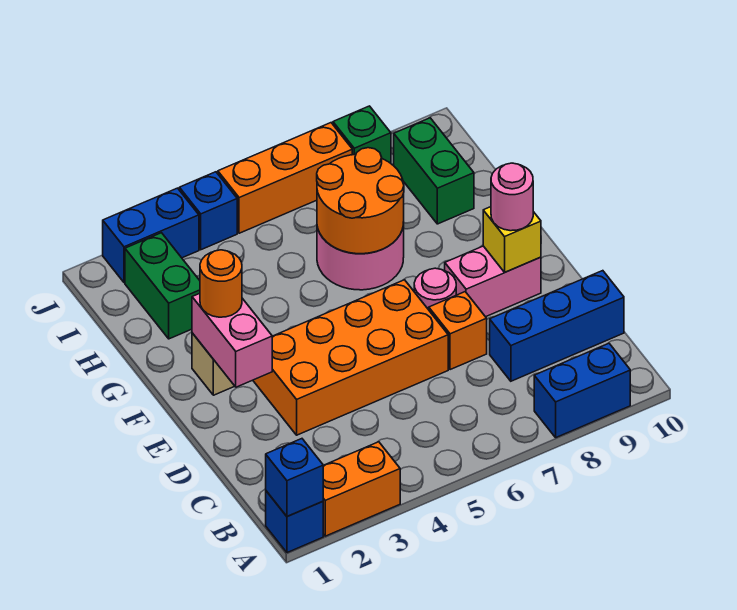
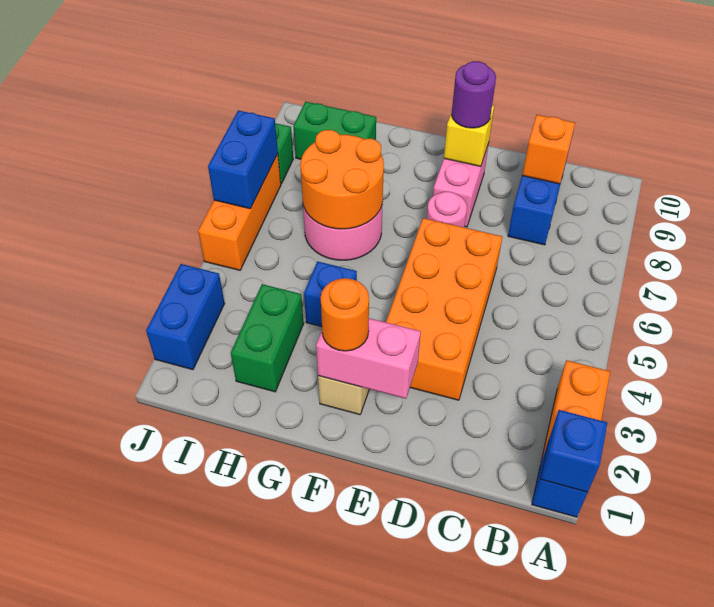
blue brick A8:A9 level 1 -> blue brick J6:J7 level 2
orange brick D7 level 1 -> orange brick C9 level 2
pink round brick E9 level 3 -> purple round brick E9 level 3
green brick H2:I2 level 1 -> green brick H2:H3 level 1
blue brick J4 level 1 -> blue brick G4 level 1

